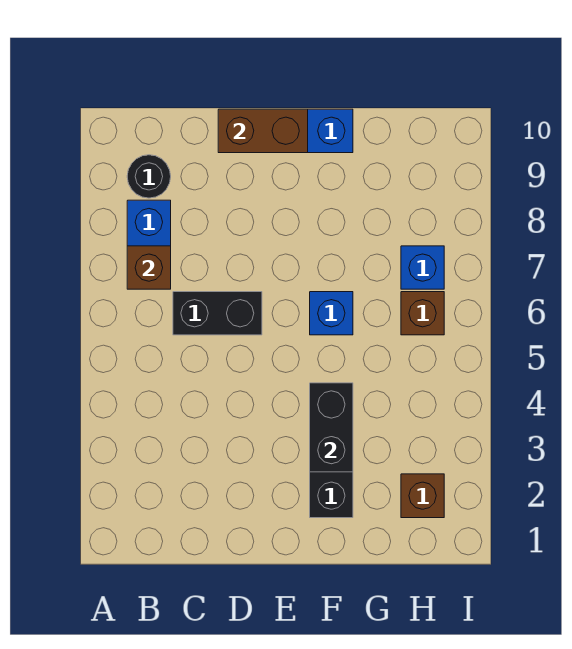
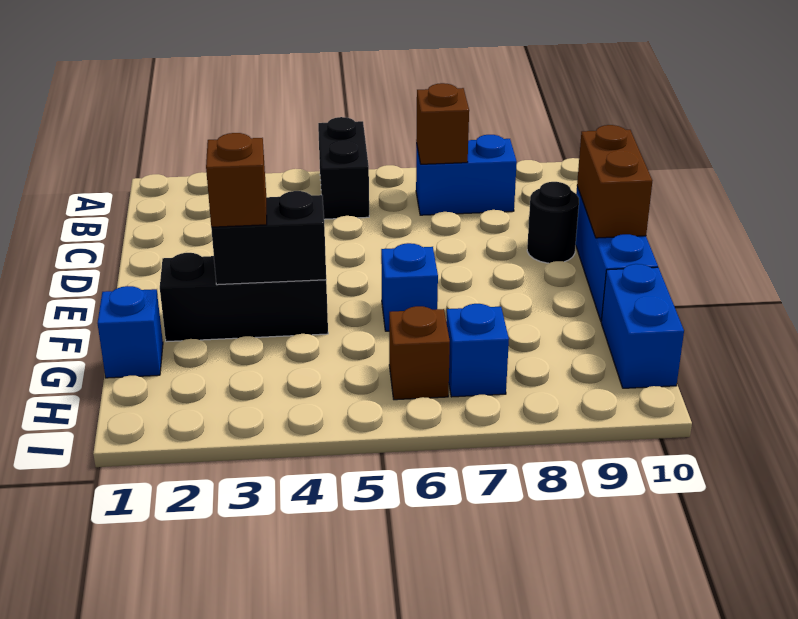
black round brick B9 level 1 -> black round brick D9 level 1
black brick C6:D6 level 1 -> black brick A5:B5 level 1
none -> blue brick G1 level 1
none -> blue brick G10:H10 level 1
brown brick H2 level 1 -> brown brick F3 level 3

